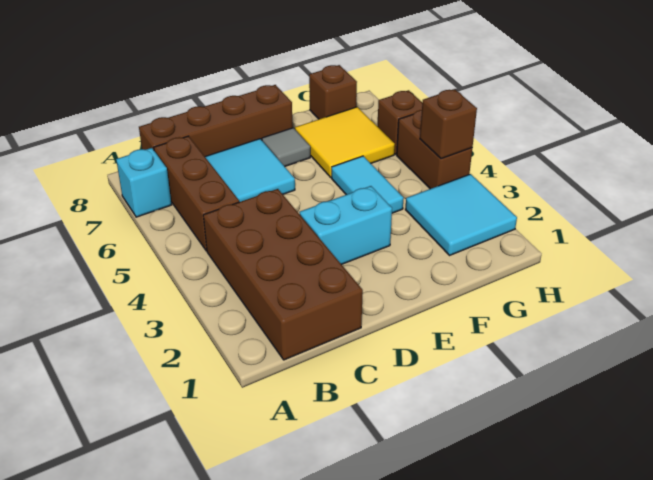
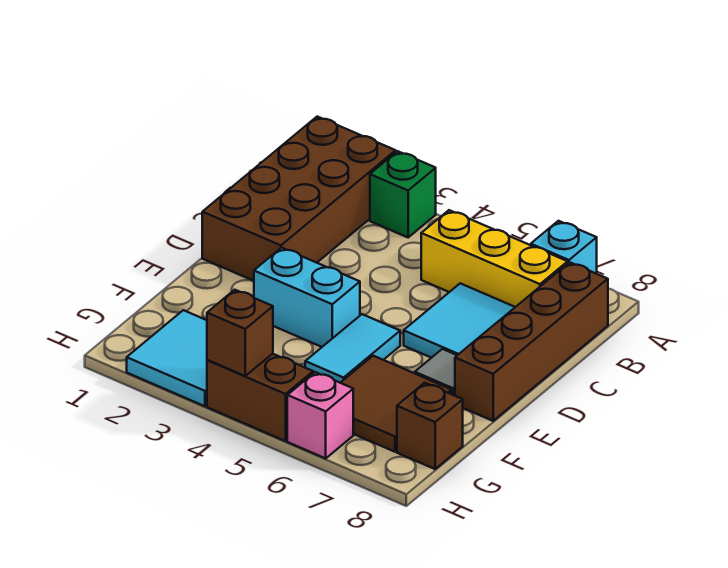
none -> green brick A3 level 1
brown brick B1:C4 level 1 -> brown brick A1:D2 level 1
brown brick B5:B7 level 1 -> yellow brick B5:B7 level 1
cyan brick D3:E3 level 1 -> cyan brick E3:E4 level 1
cyan tile F4:F5 level 1 -> cyan tile E5:F5 level 1
yellow tile F6:G7 level 1 -> brown tile F6:G7 level 1
brown brick H6 level 1 -> pink brick H6 level 1

